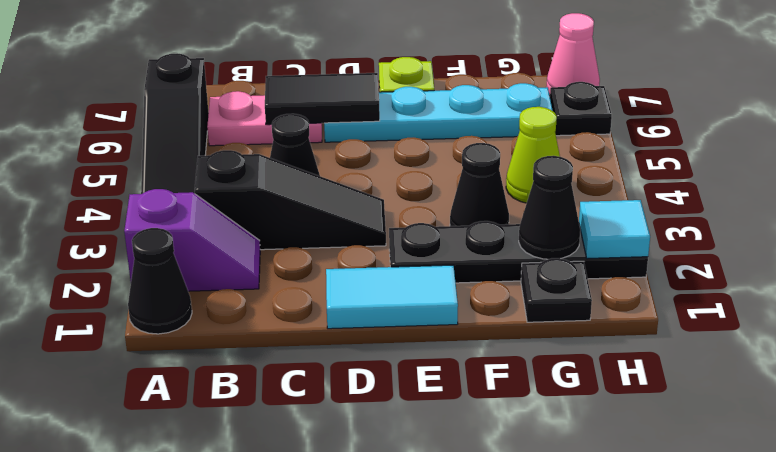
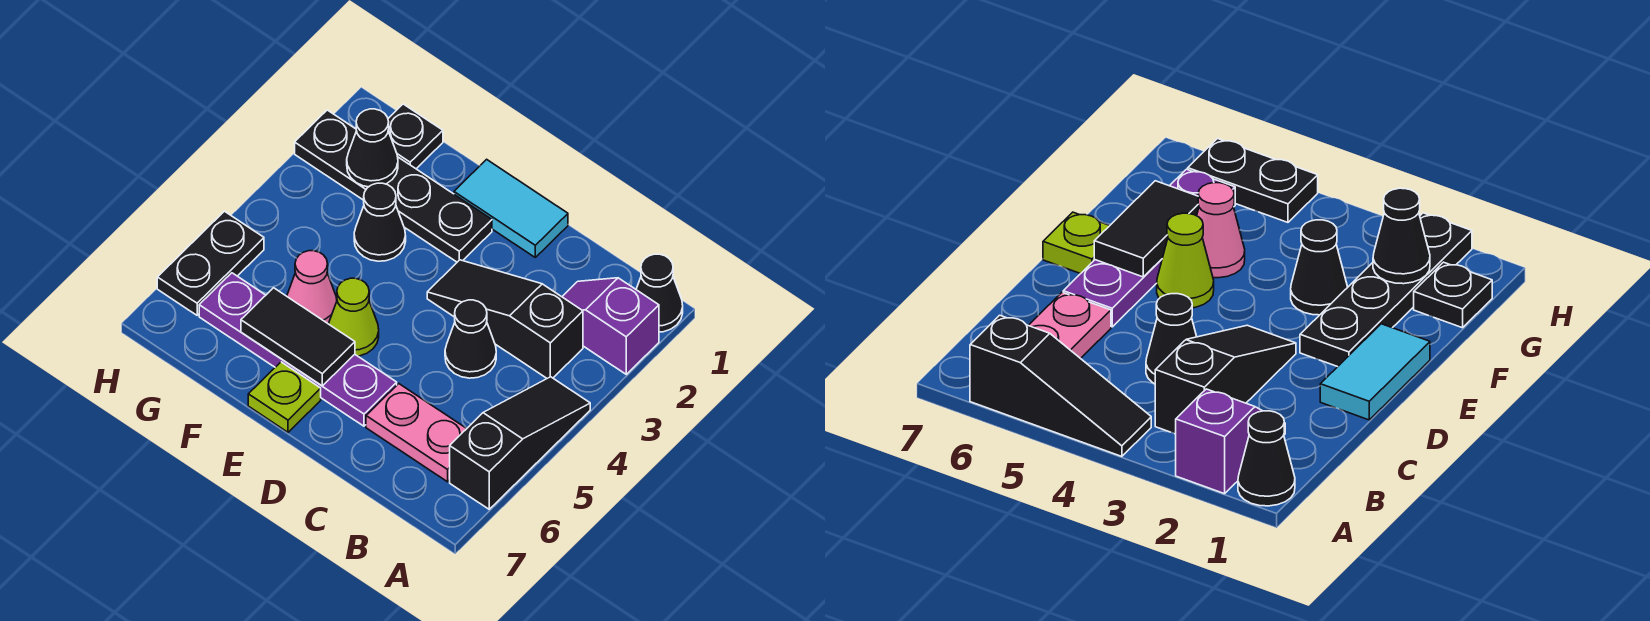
black tile C6:D6 level 2 -> black tile E6:F6 level 2
cyan plate D6:G6 level 1 -> purple plate D6:G6 level 1
lime cone G4 level 1 -> lime cone E5 level 1
cyan tile H2 level 2 -> none
black plate H6 level 1 -> black plate H5:H6 level 1
pink cone H7 level 1 -> pink cone F5 level 1

